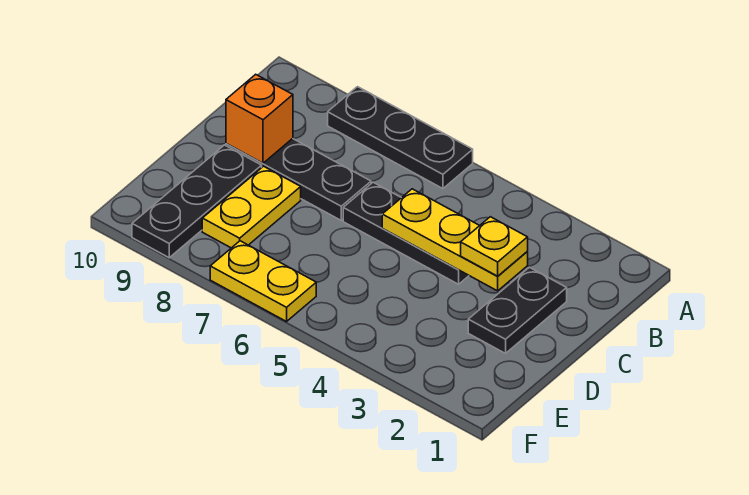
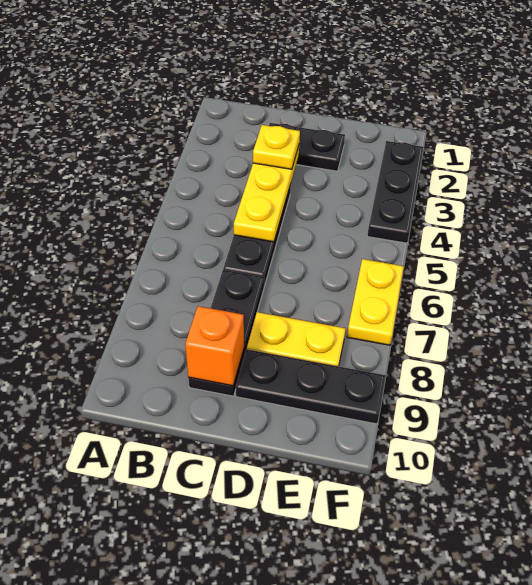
black plate A6:A8 level 1 -> black plate F2:F4 level 1

